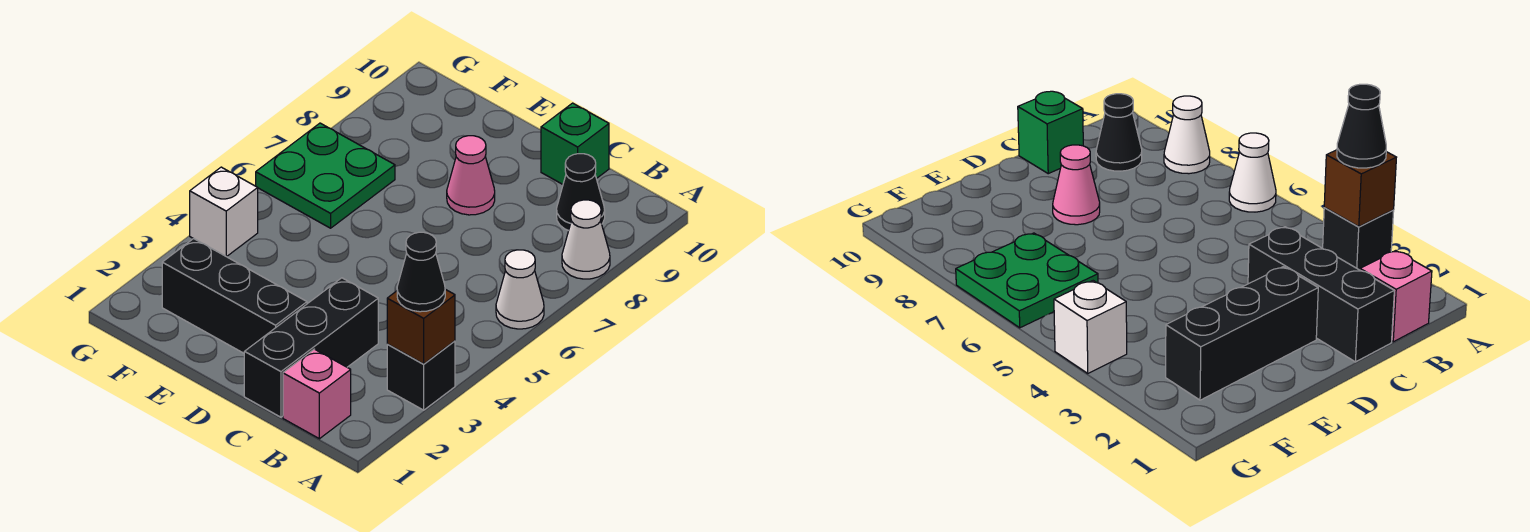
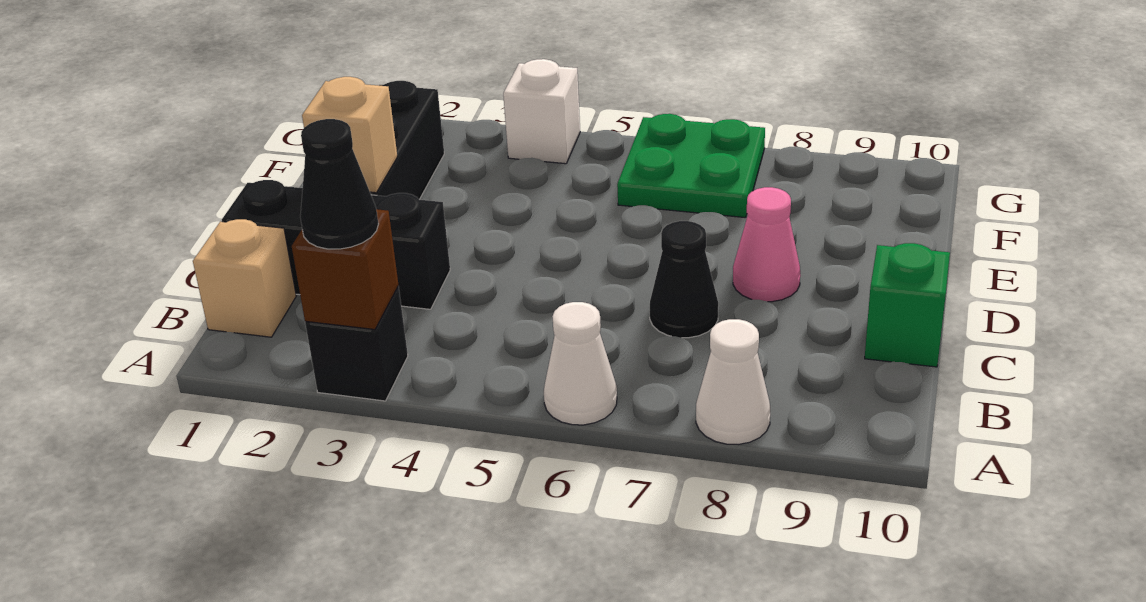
pink brick B1 level 1 -> tan brick B1 level 1
black cone B9 level 1 -> black cone C7 level 1
none -> tan brick D2 level 2

